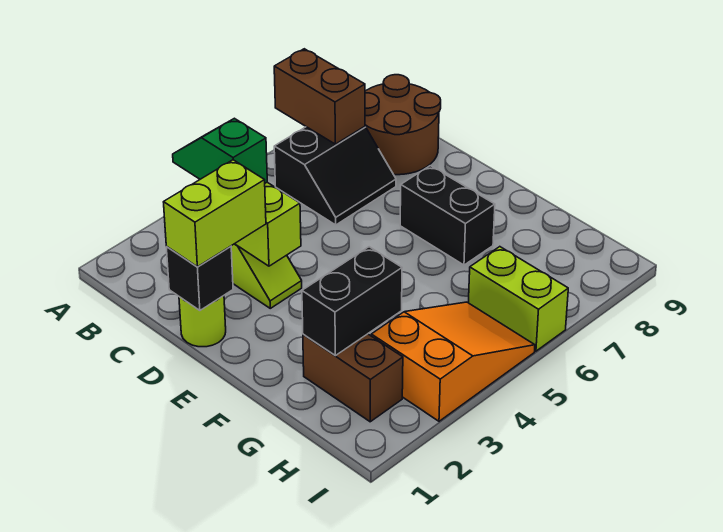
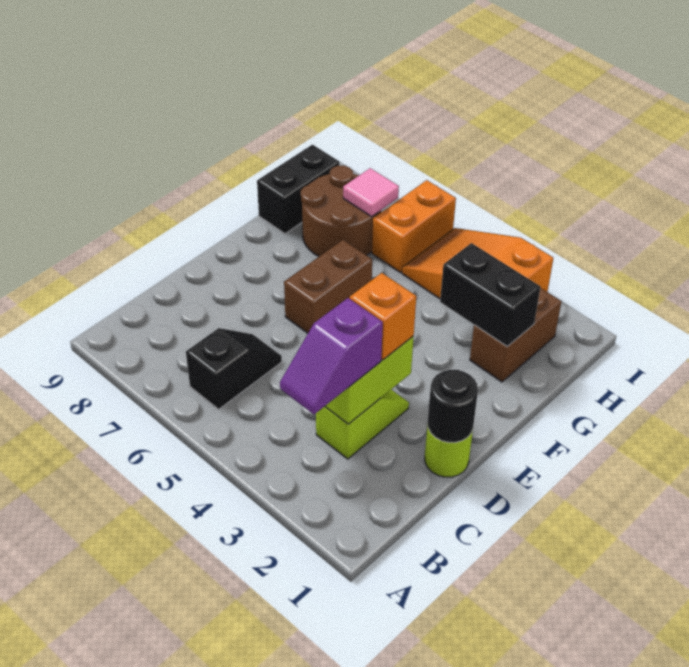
brown brick A7:B7 level 2 -> brown brick E6:F6 level 1
green slope B3:C3 level 3 top C -> purple slope B3:C3 level 3 top C
black slope B6:C7 level 1 top B -> black slope B6:C6 level 1 top B
brown round brick B8:C9 level 1 -> brown round brick G7:H8 level 1
black brick D1 level 2 -> black round brick D1 level 2
lime brick D1:D2 level 3 -> none
none -> orange brick D3 level 3
black brick E7:F7 level 1 -> black brick G9:H9 level 1
lime brick H6:I6 level 1 -> orange brick H6:I6 level 1
none -> pink tile H7 level 2

